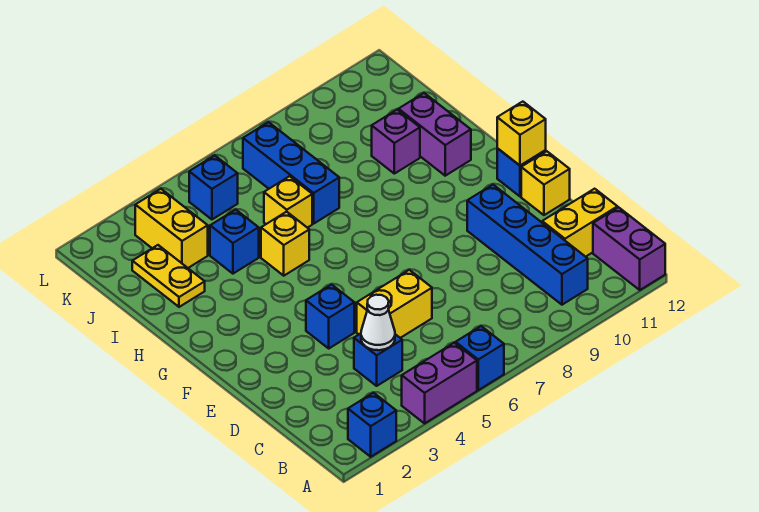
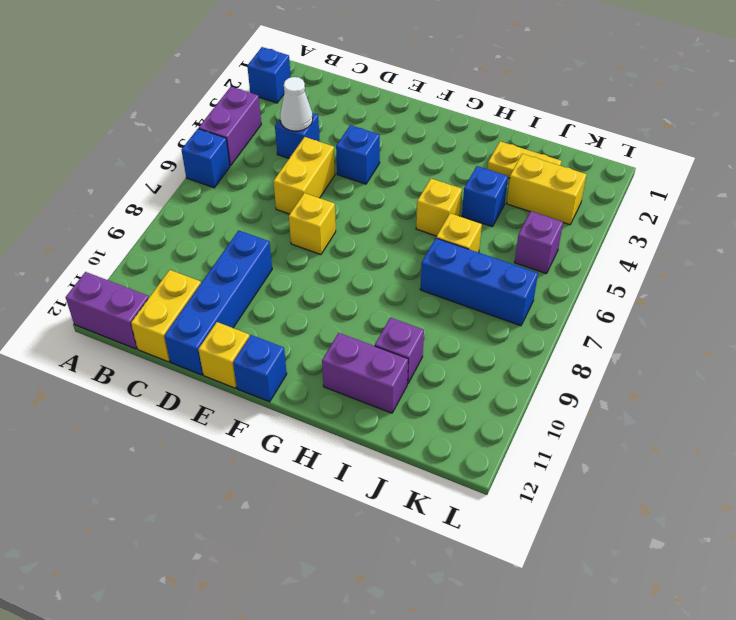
blue brick B10:E10 level 1 -> blue brick D9:D12 level 1
yellow brick F12 level 2 -> yellow brick E7 level 1
blue brick K5 level 1 -> purple brick K5 level 1

